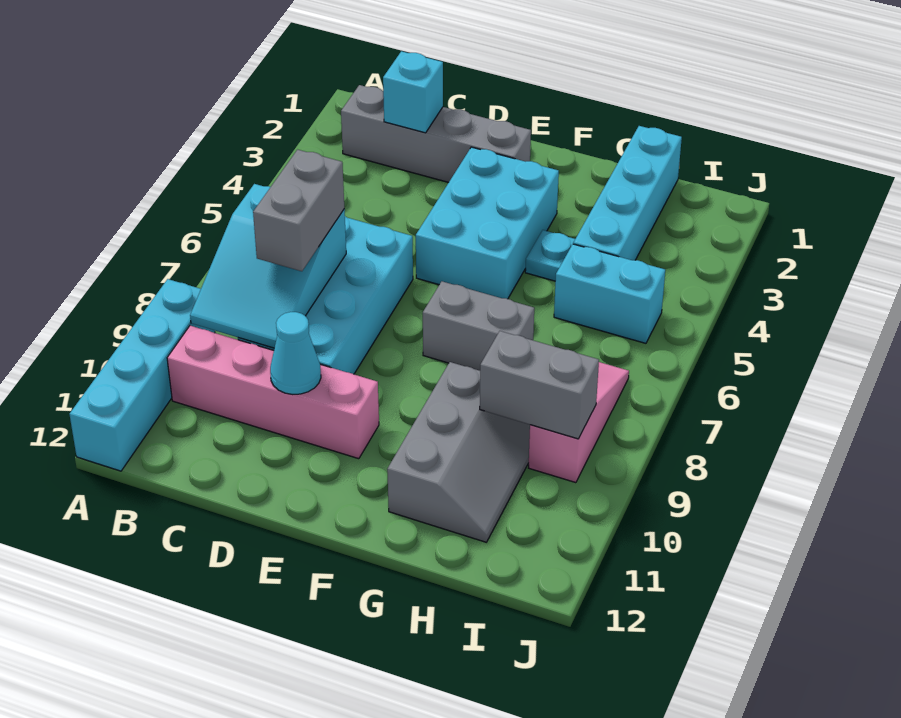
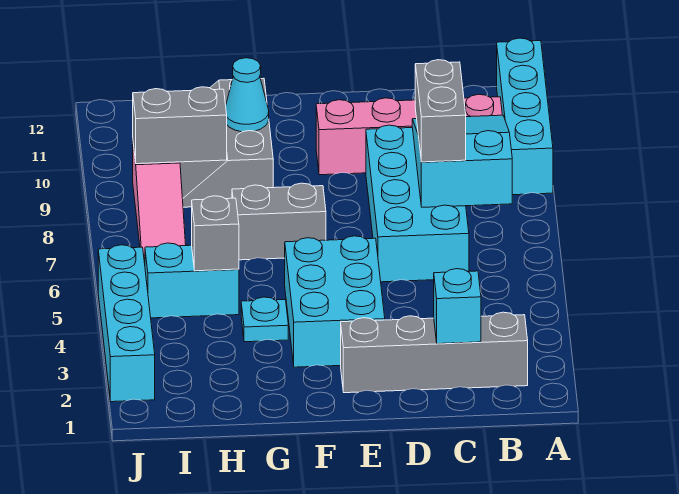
cyan cone D10 level 2 -> cyan cone G10 level 2
cyan brick H1:H4 level 1 -> cyan brick J2:J5 level 1
none -> grey brick H5 level 2

